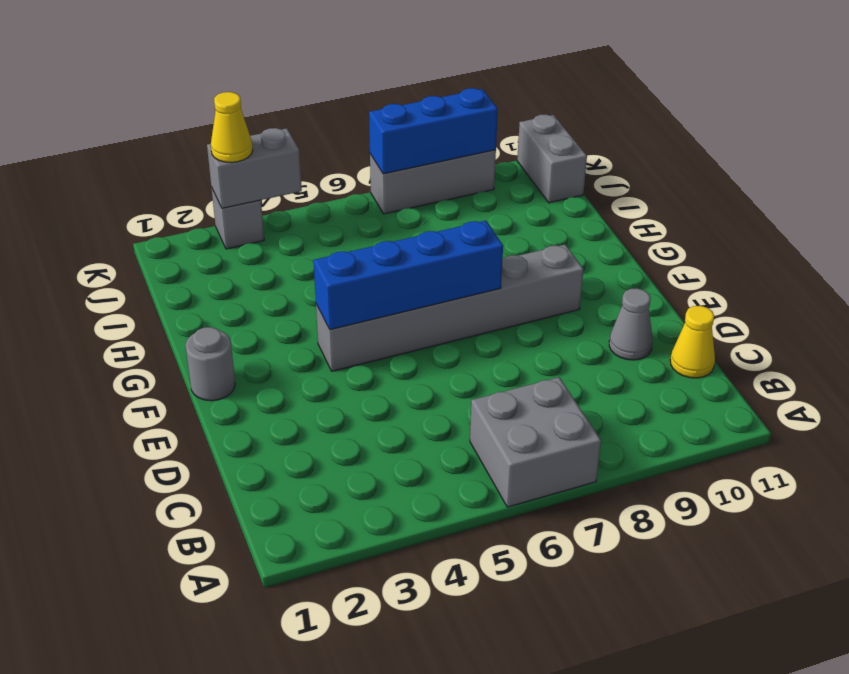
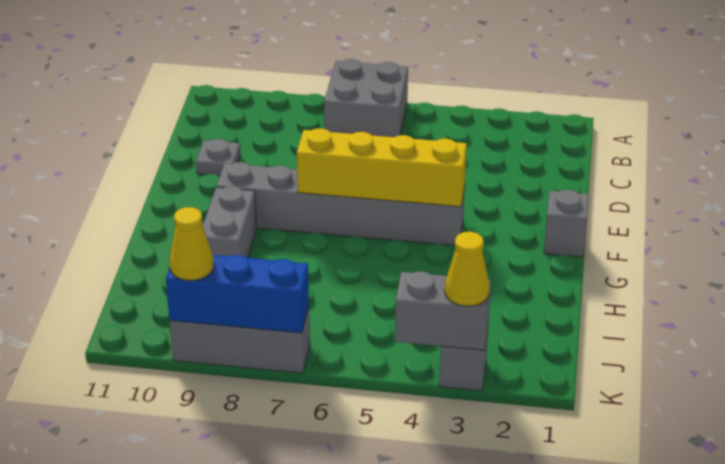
yellow cone C11 level 1 -> yellow cone K9 level 3
grey cone D10 level 1 -> grey plate D10 level 1
grey round brick F1 level 1 -> grey brick F1 level 1
blue brick F4:F7 level 2 -> yellow brick F4:F7 level 2
grey brick J11:K11 level 1 -> grey brick G9:H9 level 1

